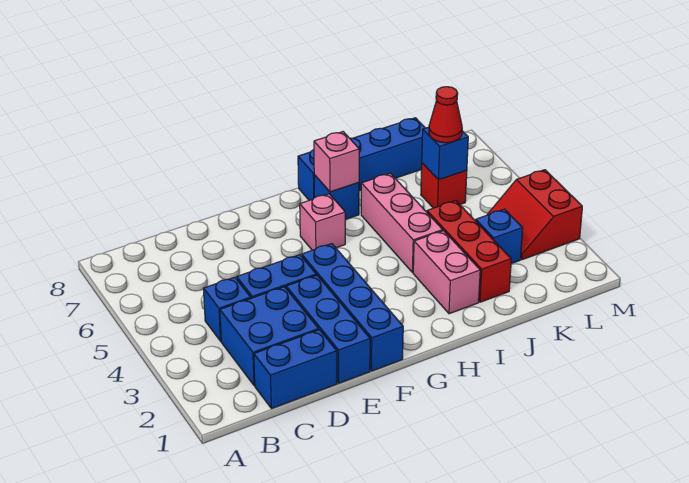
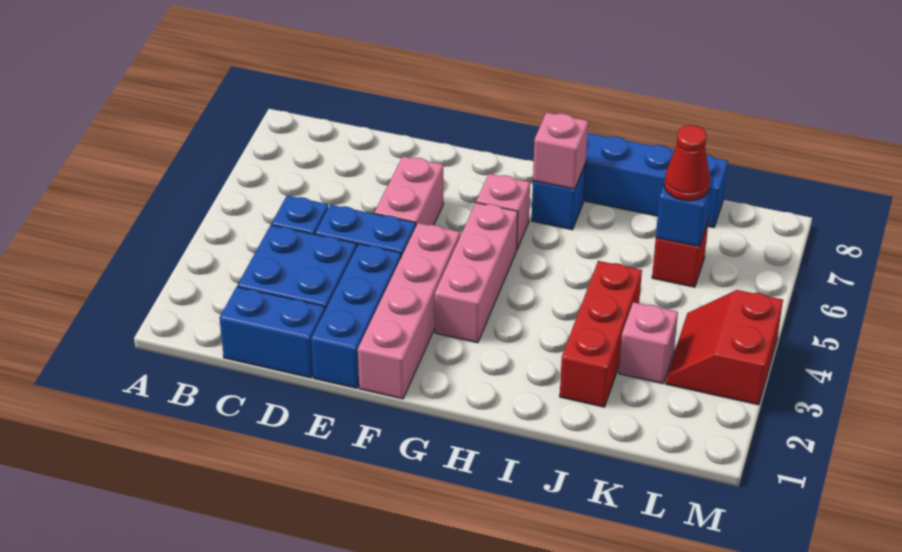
blue brick F1:F4 level 1 -> pink brick F1:F4 level 1
pink brick I2:I3 level 1 -> pink brick E5:E6 level 1
pink brick I4:I6 level 1 -> pink brick G3:G5 level 1
blue brick K3 level 1 -> pink brick K3 level 1

